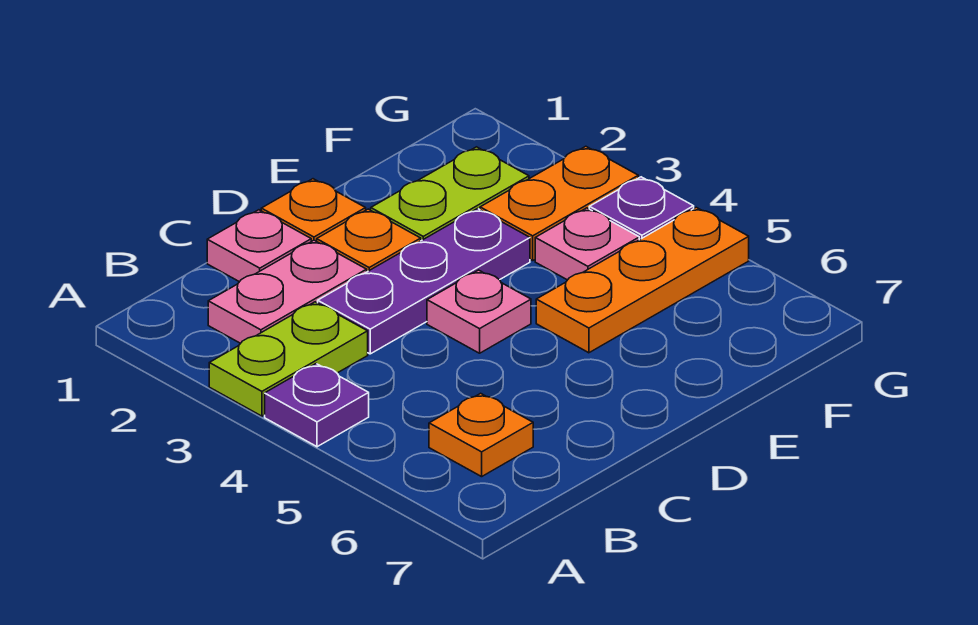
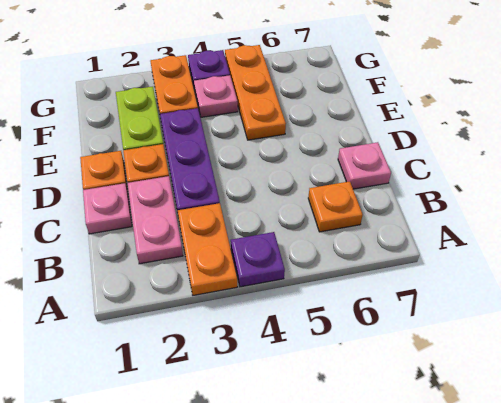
lime plate A3:B3 level 1 -> orange plate A3:B3 level 1
pink plate D4 level 1 -> pink plate C7 level 1

